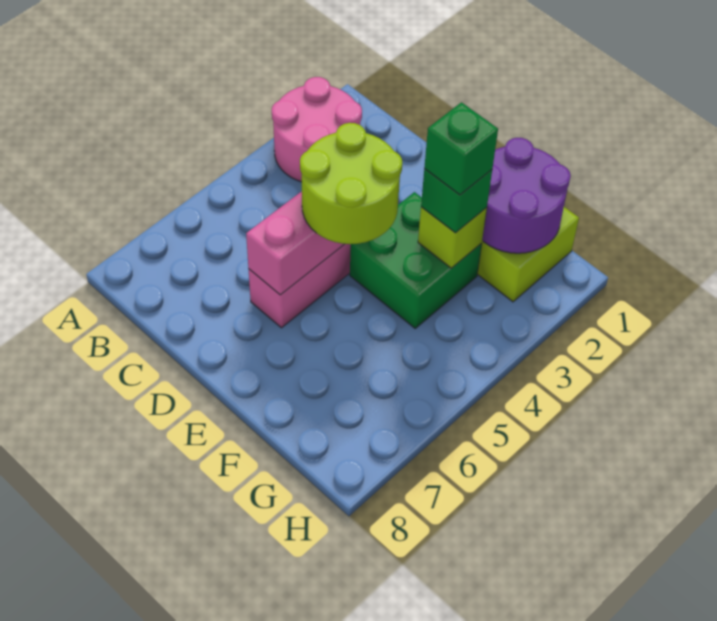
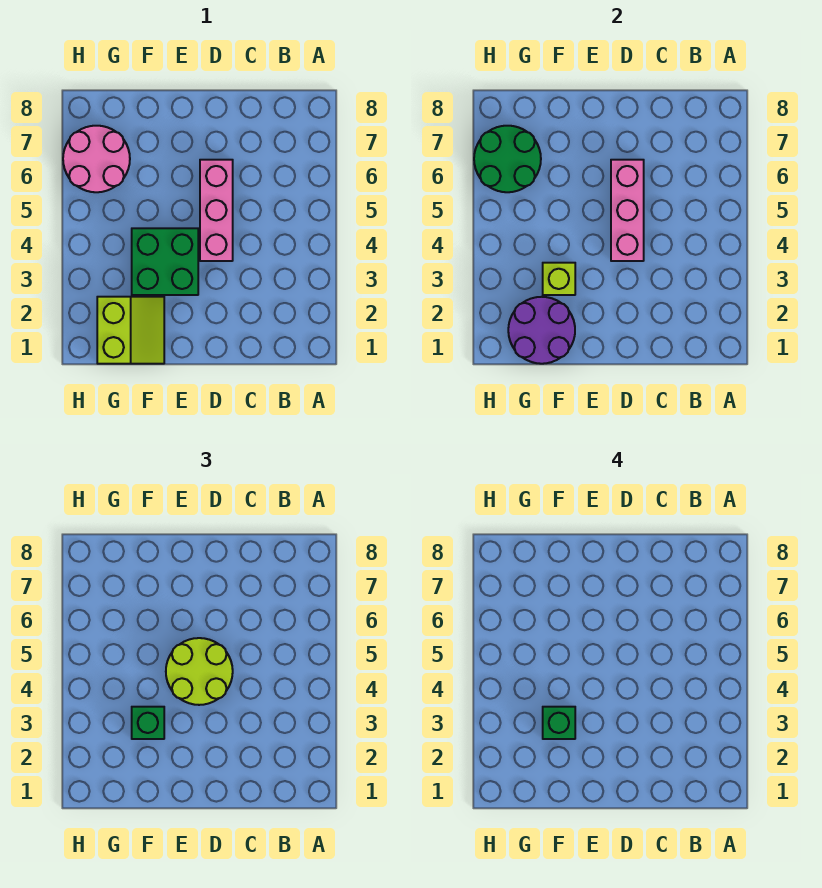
pink round brick A2:B3 level 1 -> pink round brick G6:H7 level 1
none -> green round brick G6:H7 level 2

